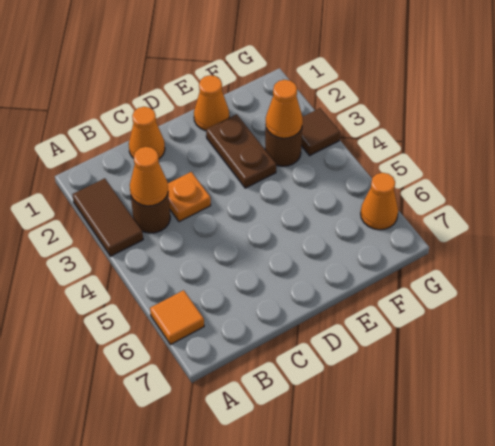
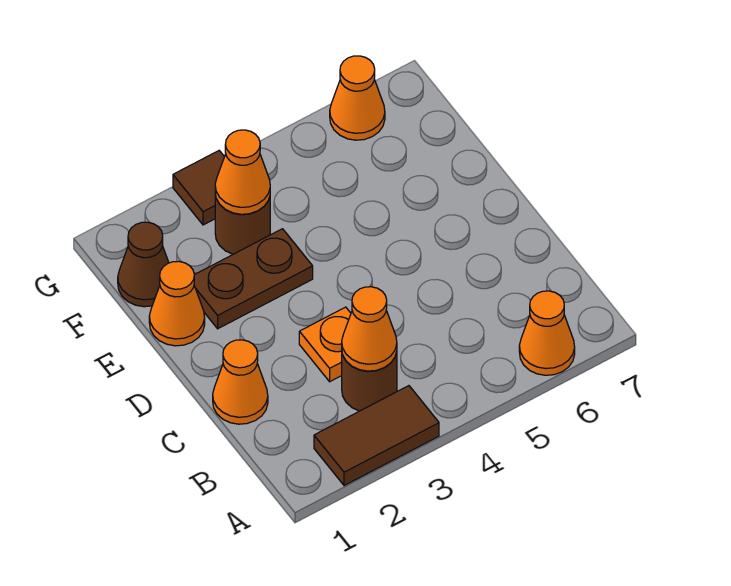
orange tile A6 level 1 -> orange cone A6 level 1
none -> brown cone F1 level 1

